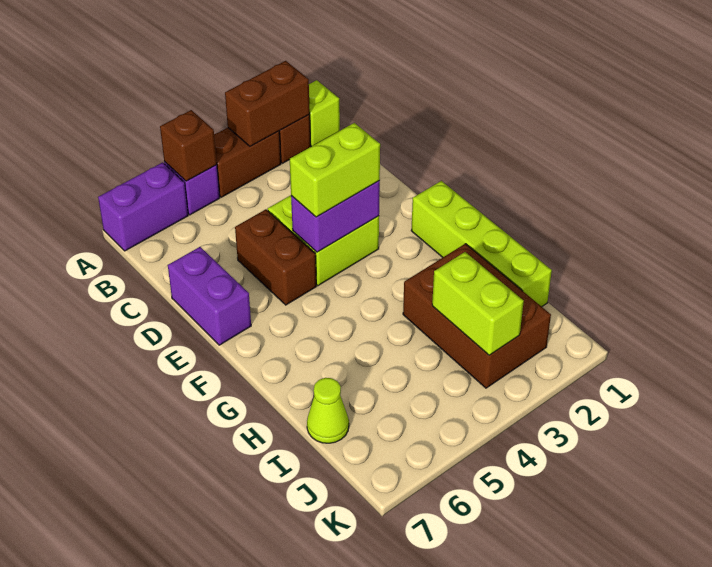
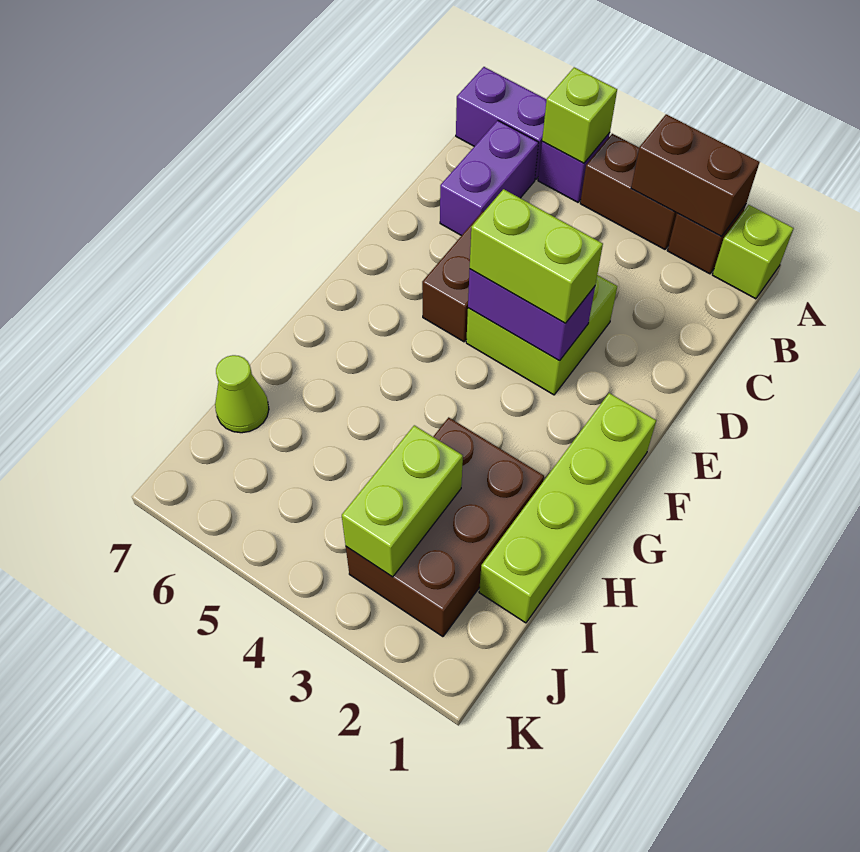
brown brick A5 level 2 -> lime brick A5 level 2
purple brick D7:E7 level 1 -> purple brick B6:C6 level 1

